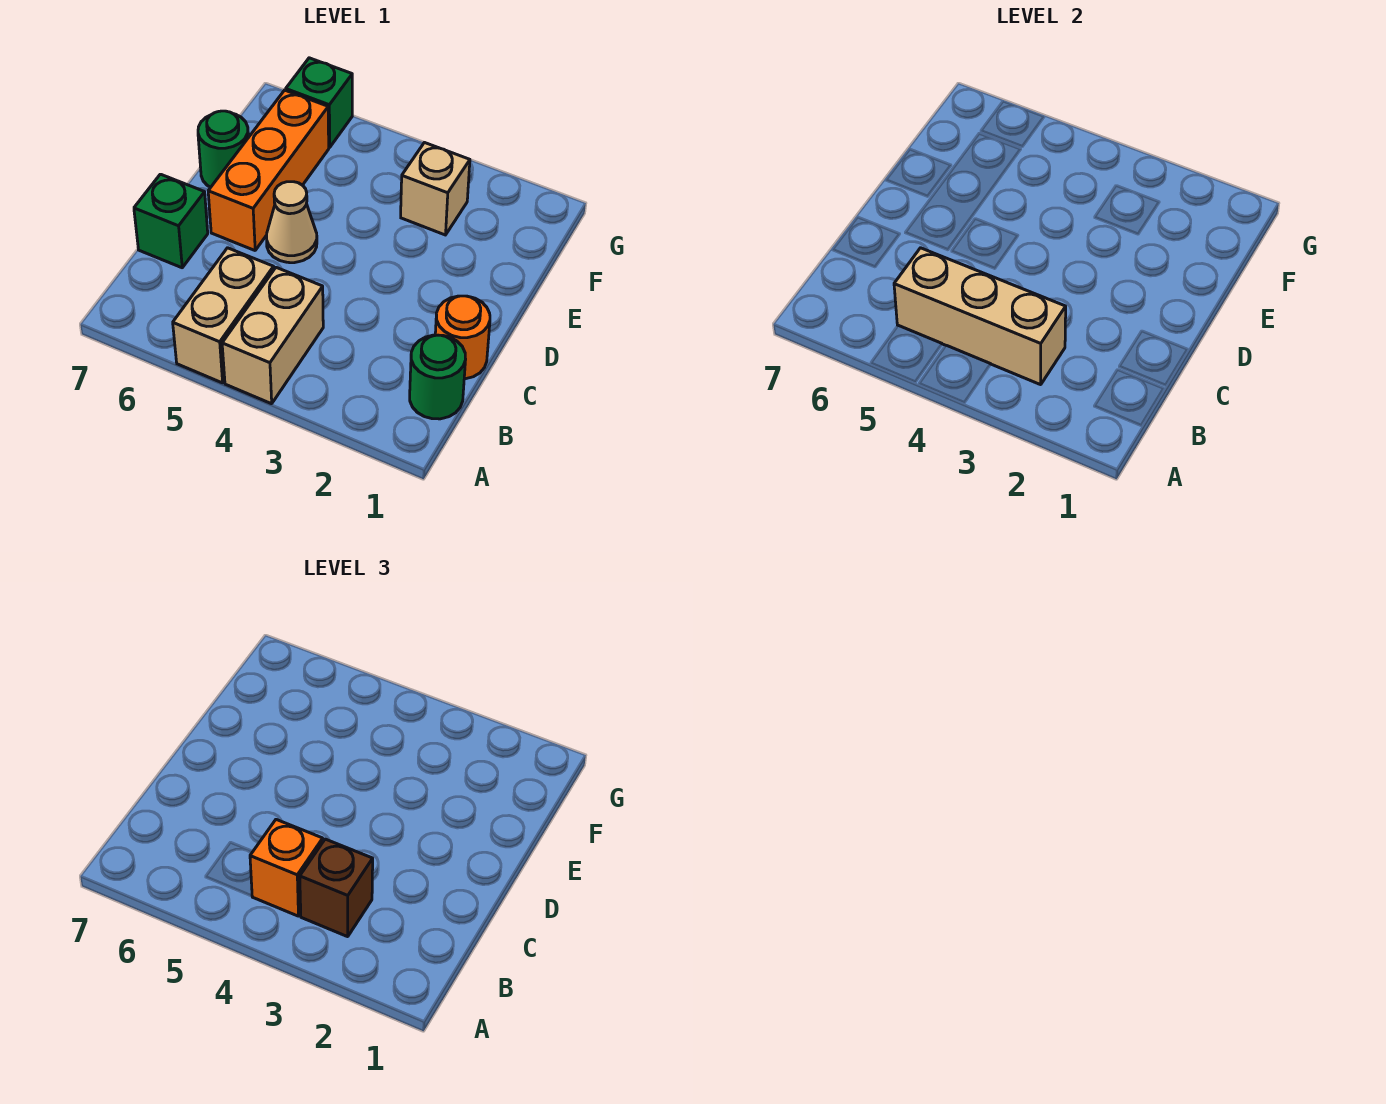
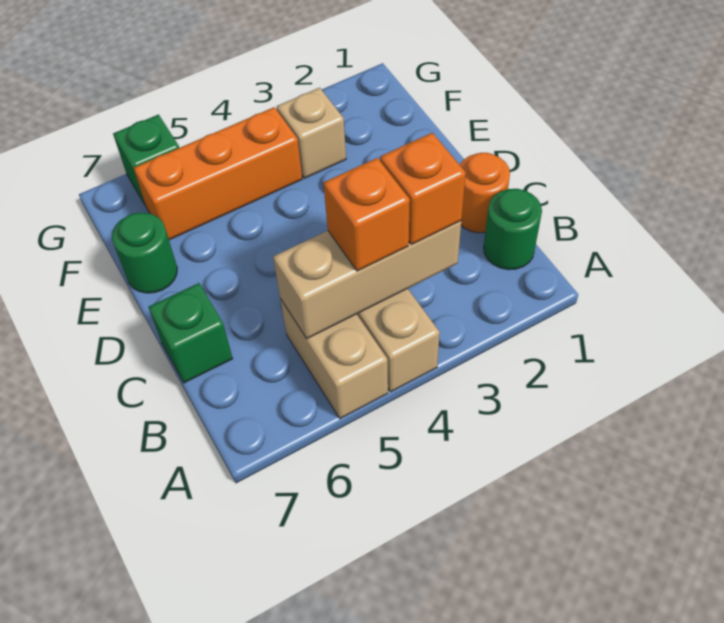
brown brick B3 level 3 -> orange brick B3 level 3
tan cone D5 level 1 -> none
orange brick D6:F6 level 1 -> orange brick F4:F6 level 1

